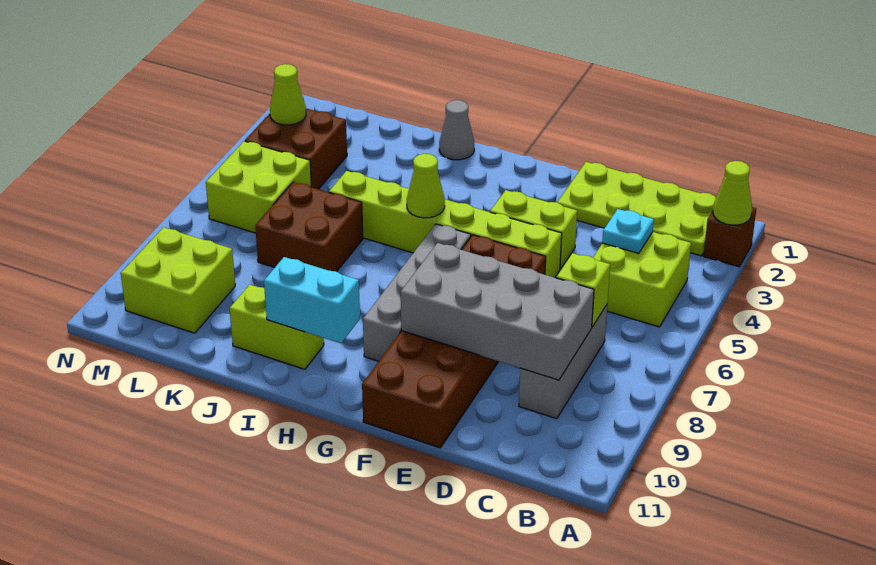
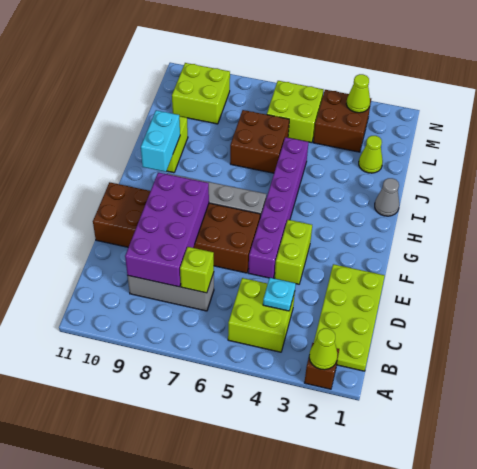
grey brick C8:F9 level 2 -> purple brick C8:F9 level 2
lime brick E5:J5 level 1 -> purple brick E5:J5 level 1
lime cone H5 level 2 -> lime cone K2 level 1

